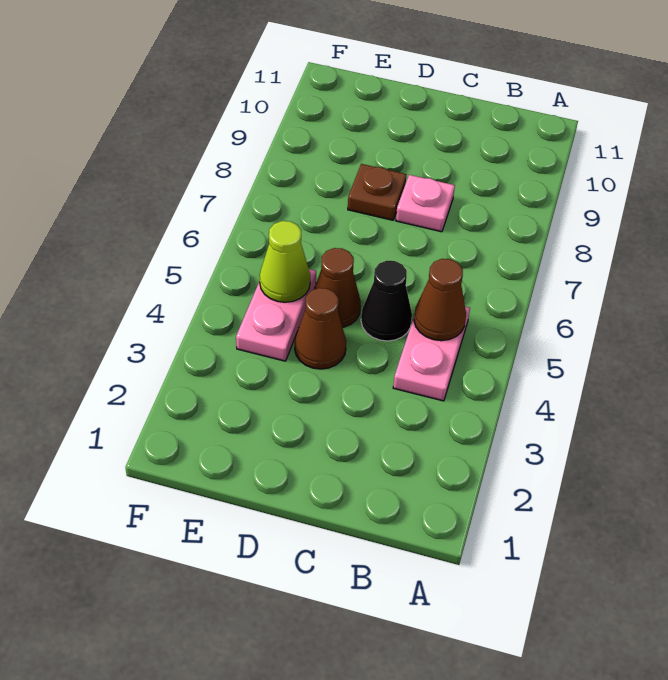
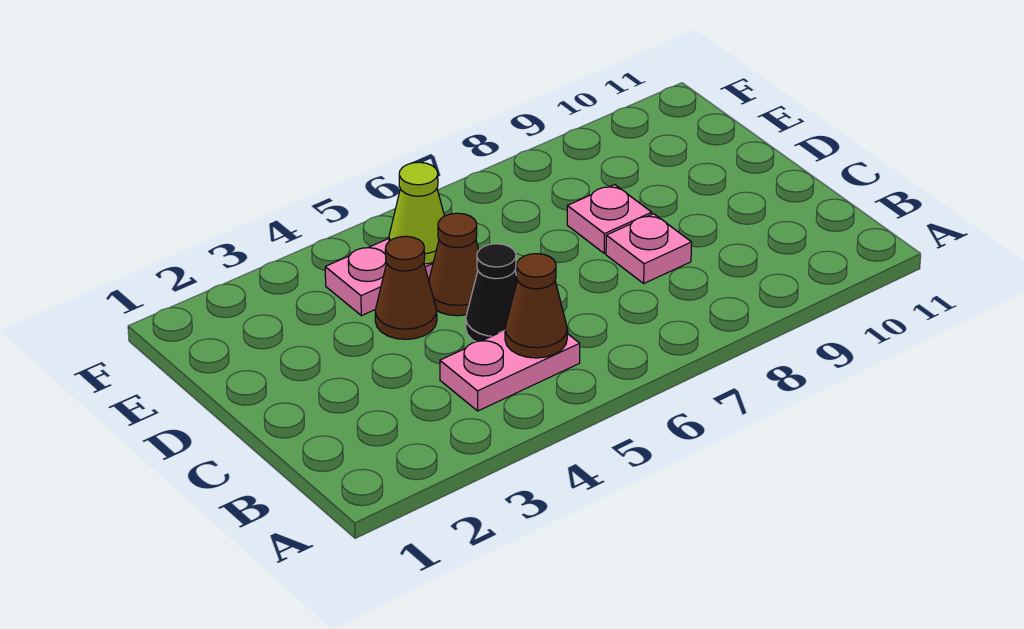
brown plate D8 level 1 -> pink plate D8 level 1

